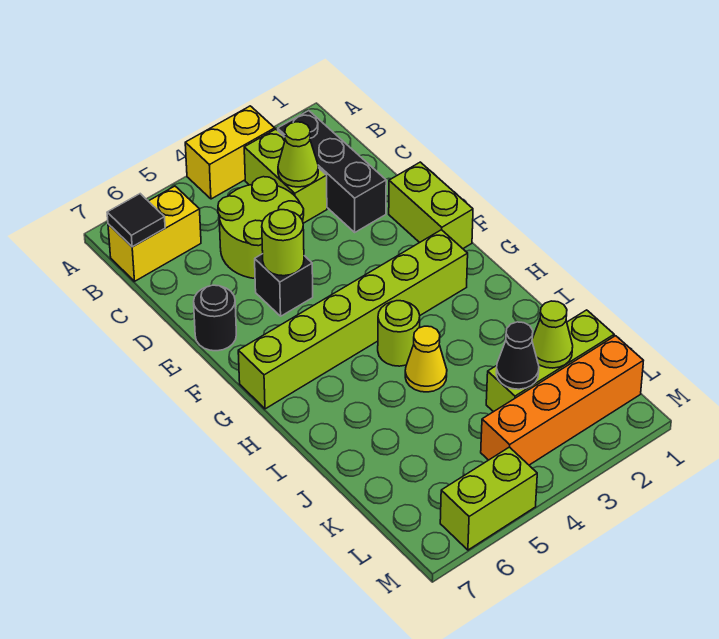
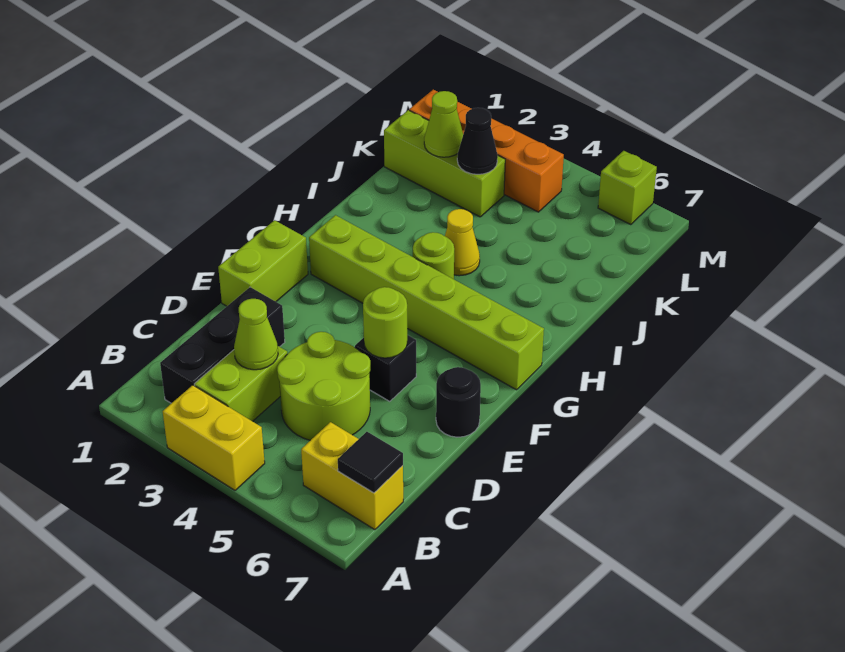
lime brick M5:M6 level 1 -> lime brick M6 level 1

